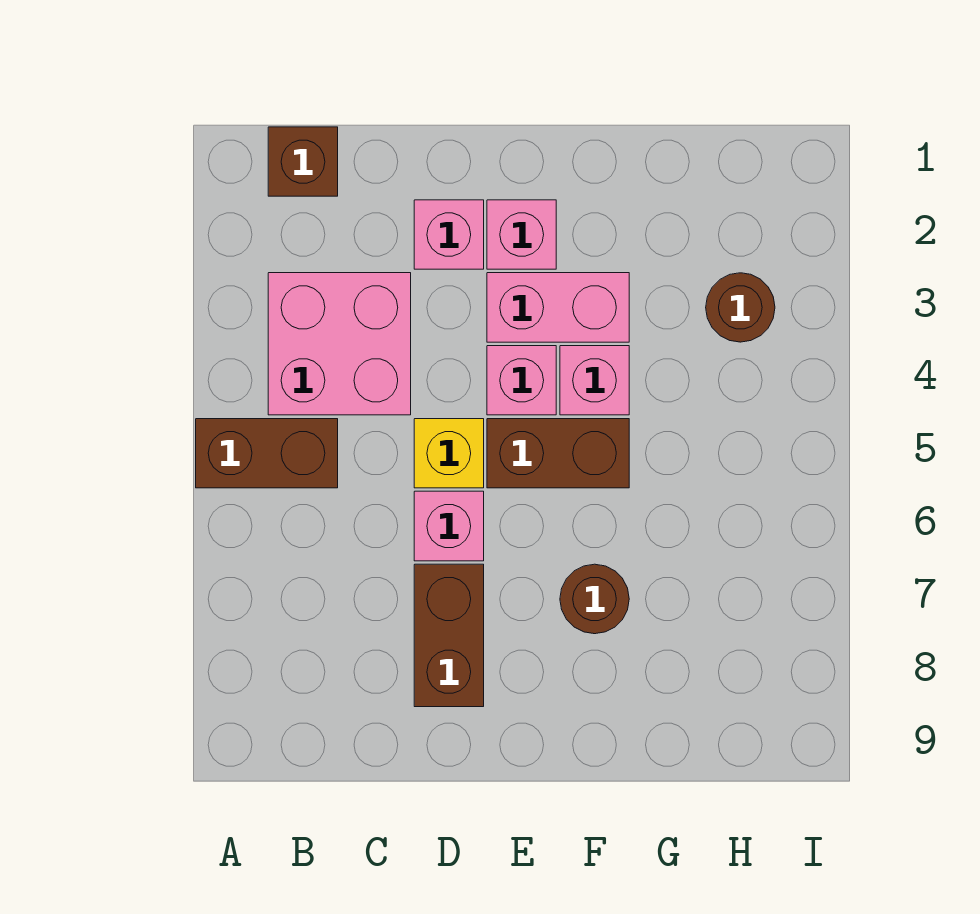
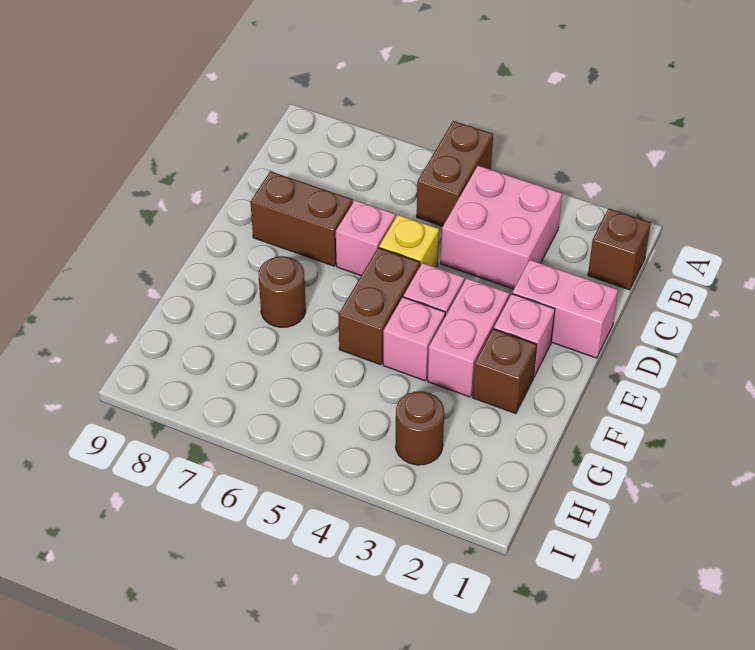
pink brick D2 level 1 -> pink brick D1:D2 level 1
none -> brown brick F2 level 1

